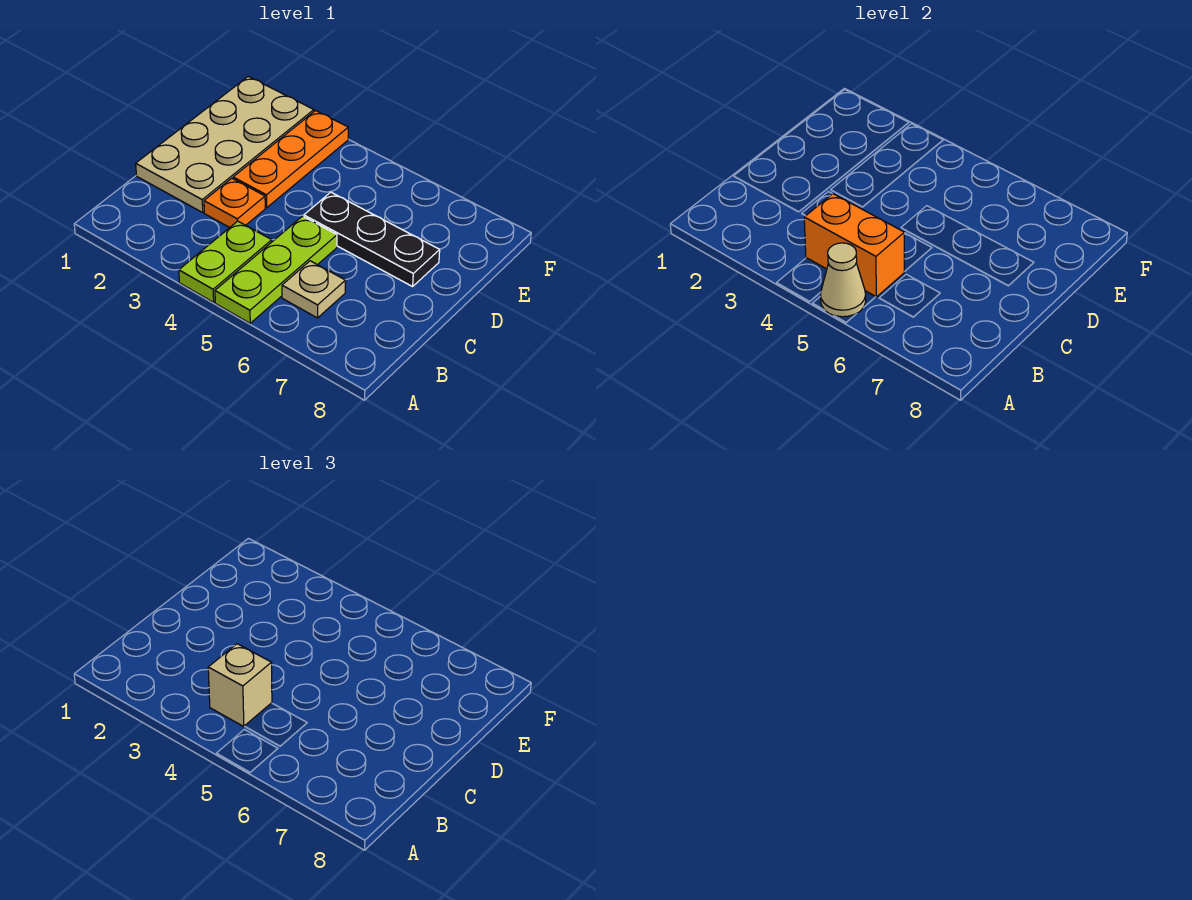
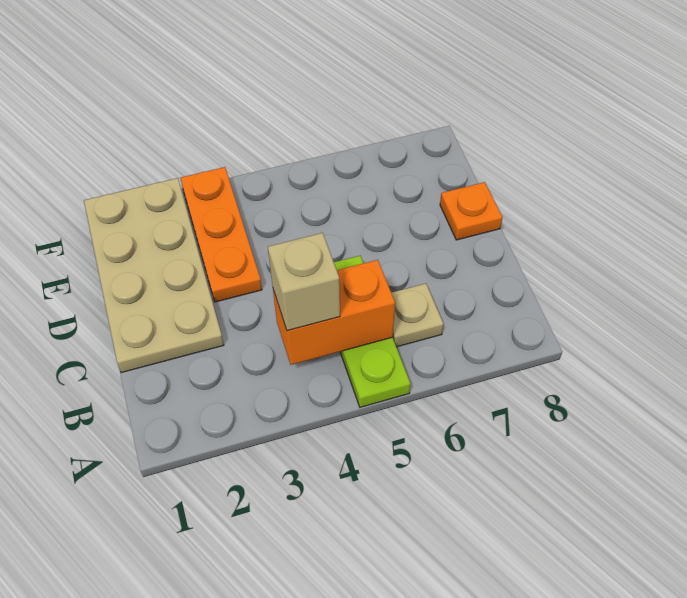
lime plate A4:B4 level 1 -> none
tan cone A5 level 2 -> none
orange plate C3 level 1 -> orange plate D8 level 1
black plate D5:D7 level 1 -> none

